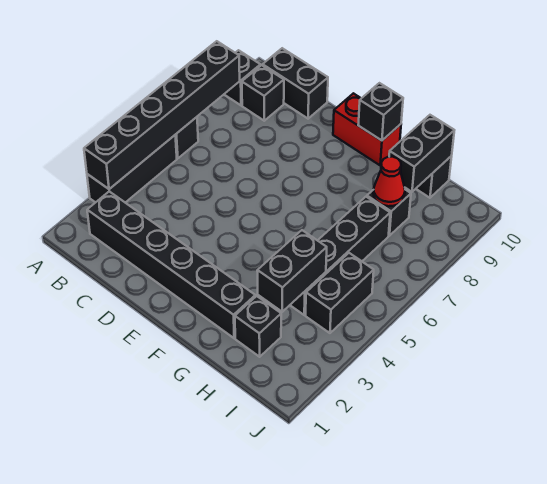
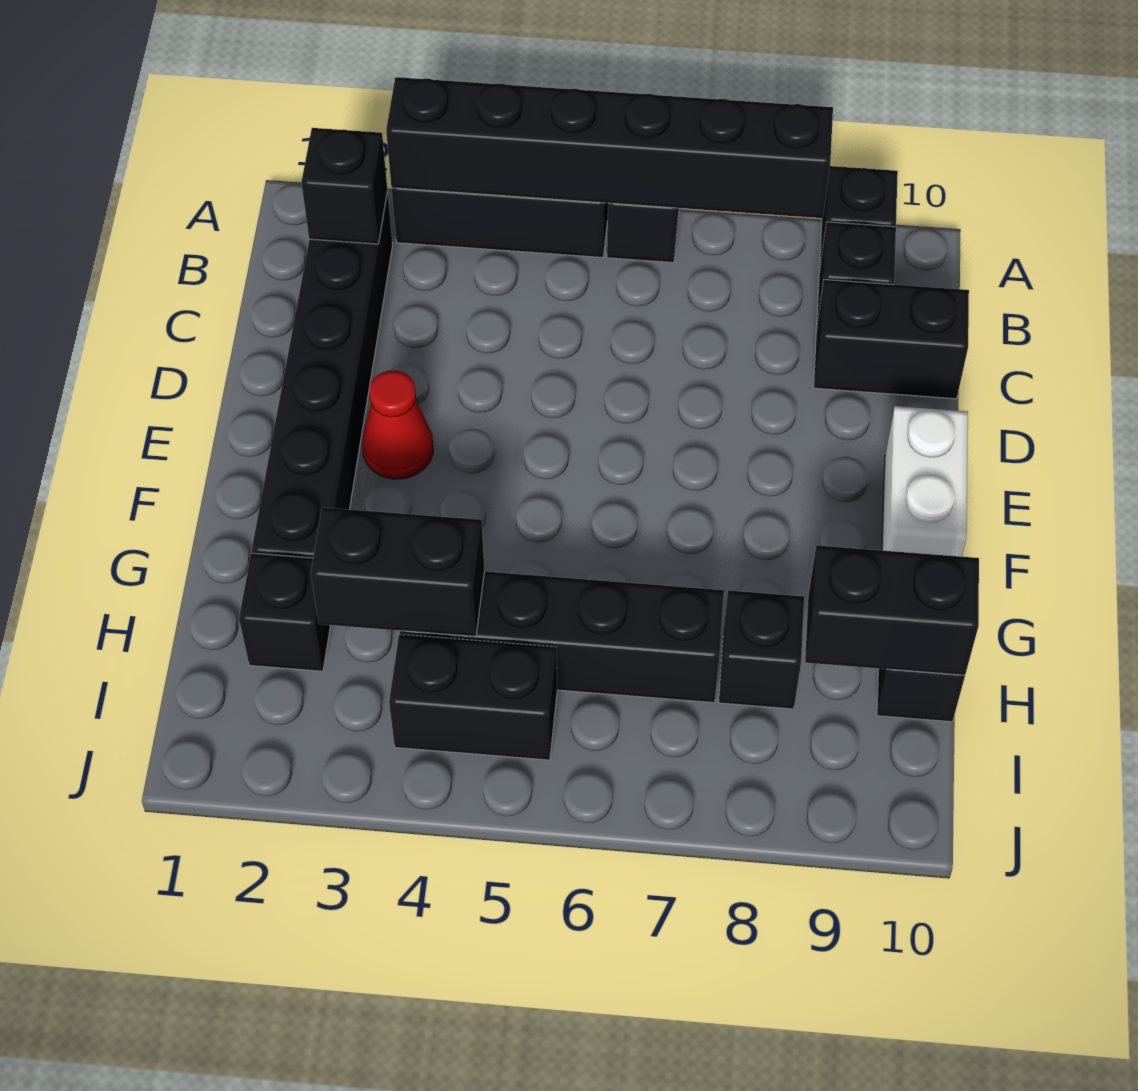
black brick B10:C10 level 1 -> black brick C9:C10 level 1
red brick E10:F10 level 1 -> white brick E10:F10 level 1
black brick F10 level 2 -> black brick B2 level 2
red cone H8 level 2 -> red cone E3 level 1

